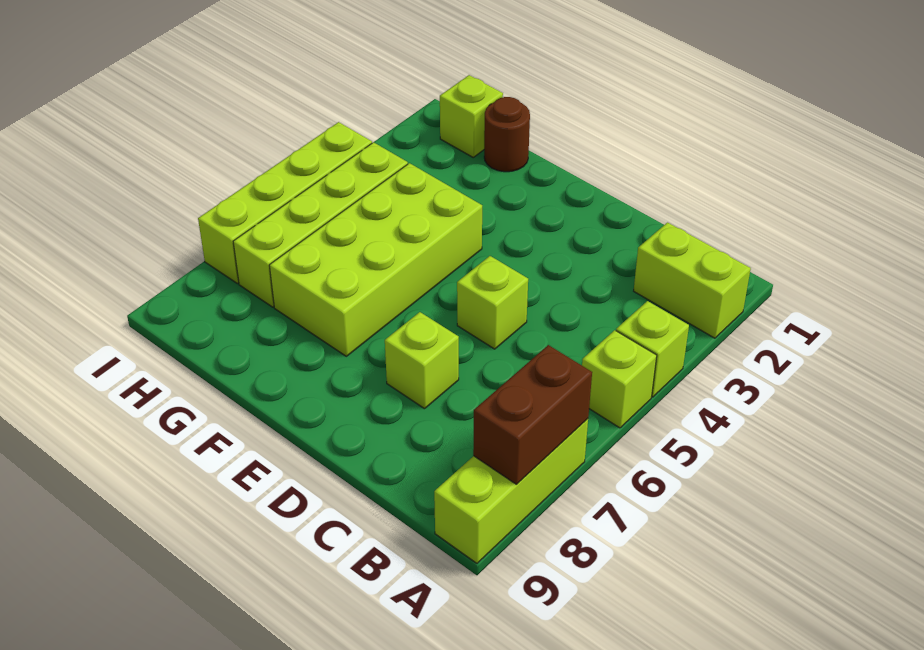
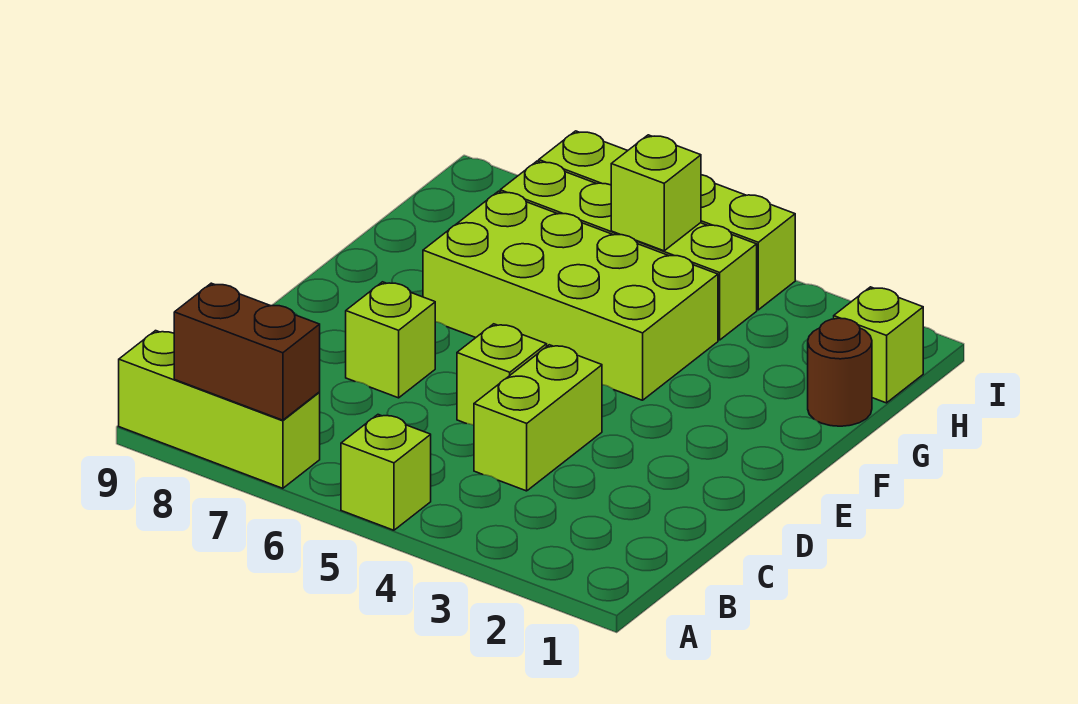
lime brick A2:B2 level 1 -> lime brick C4:D4 level 1
lime brick A4 level 1 -> lime brick H5 level 2

